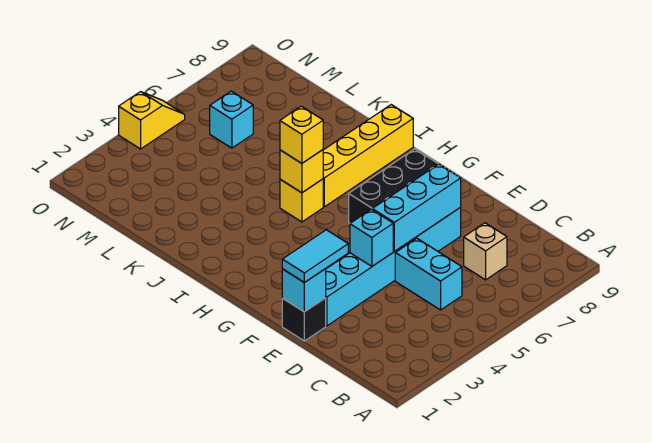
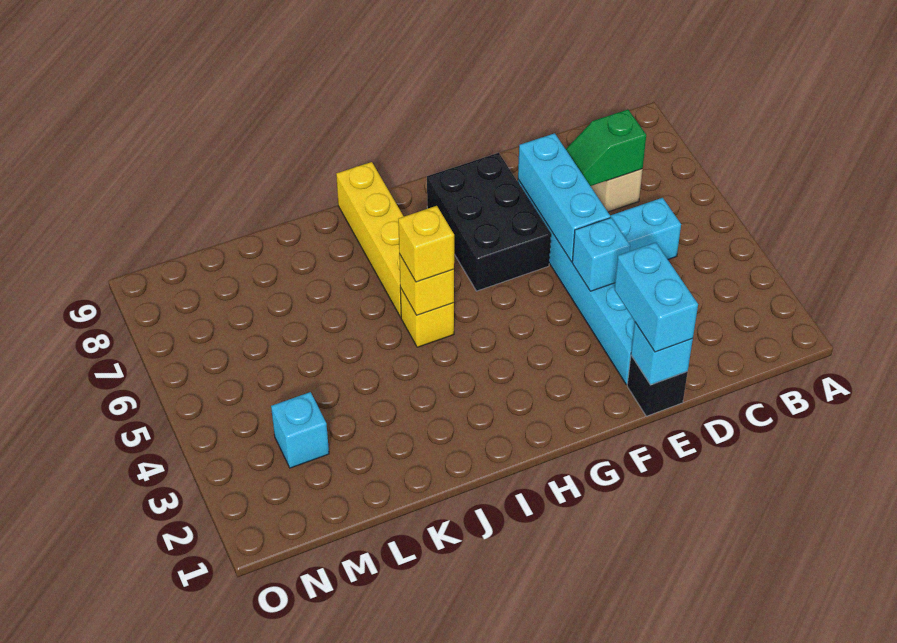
none -> green slope C7:D7 level 2 top C
cyan tile E1:E2 level 3 -> cyan brick E1:E2 level 3
cyan brick M6 level 1 -> cyan brick M3 level 1
yellow slope O4:O5 level 1 top 4 -> none

